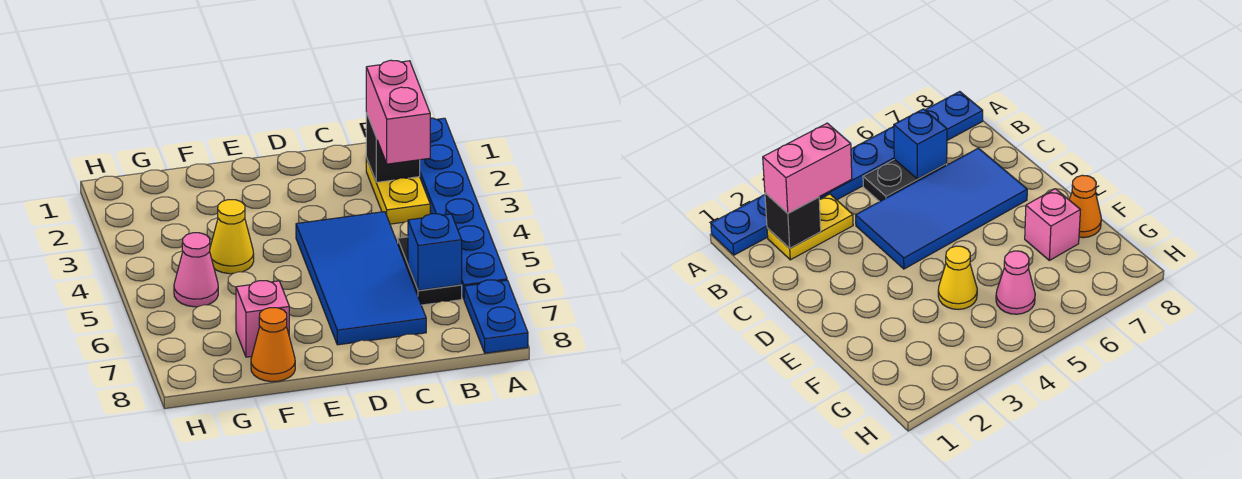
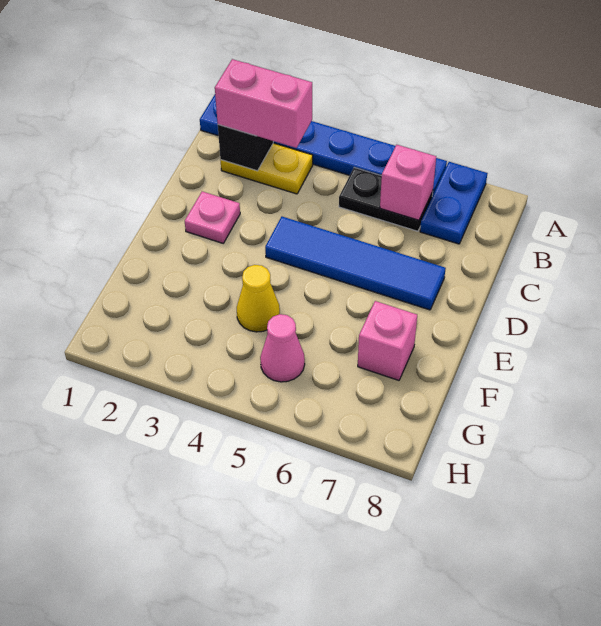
blue plate A7:A8 level 1 -> blue plate A7:B7 level 1
blue brick B6 level 2 -> pink brick B6 level 2
blue tile C4:D7 level 1 -> blue tile D4:D7 level 1
none -> pink plate D2 level 1
orange cone F8 level 1 -> none

